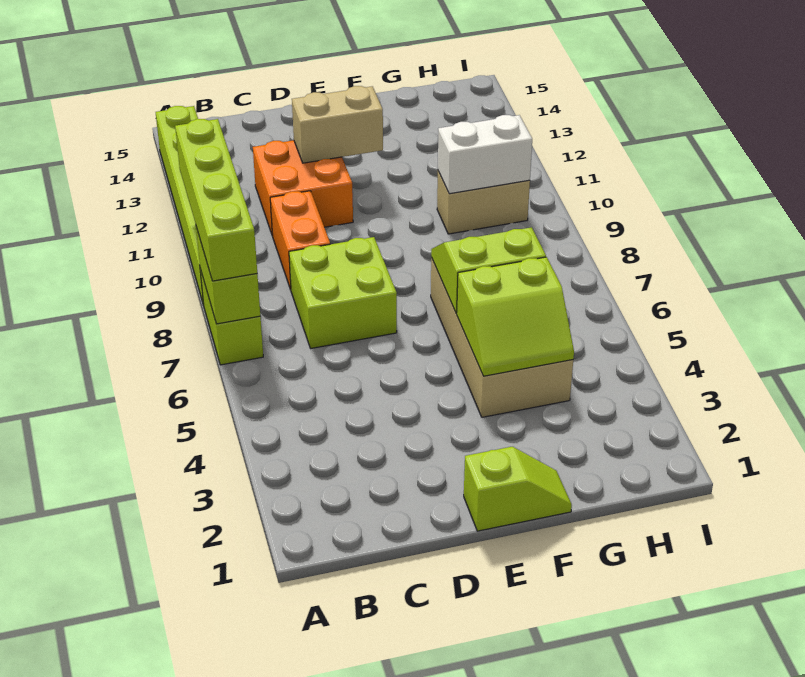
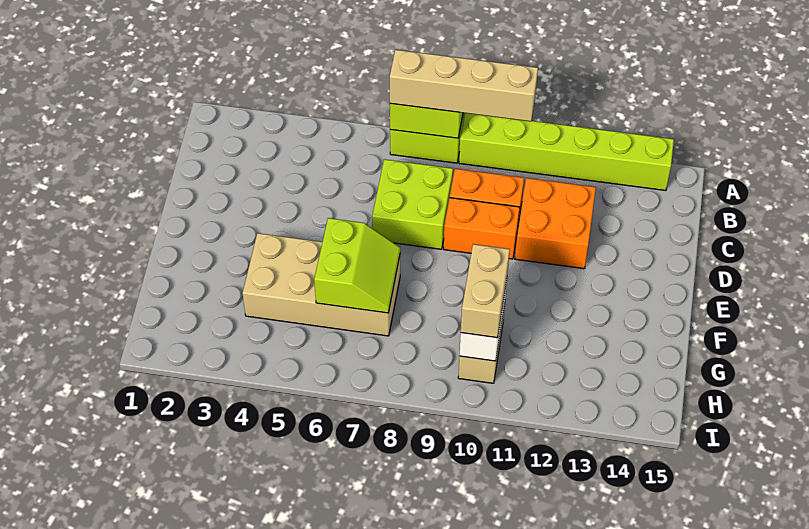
lime brick A7:A10 level 3 -> tan brick A7:A10 level 3
none -> orange brick D9:D10 level 1
tan brick D12:E12 level 2 -> tan brick G10:H10 level 3
lime slope E1:F1 level 1 top E -> none
lime slope F4:G5 level 2 top 5 -> none

